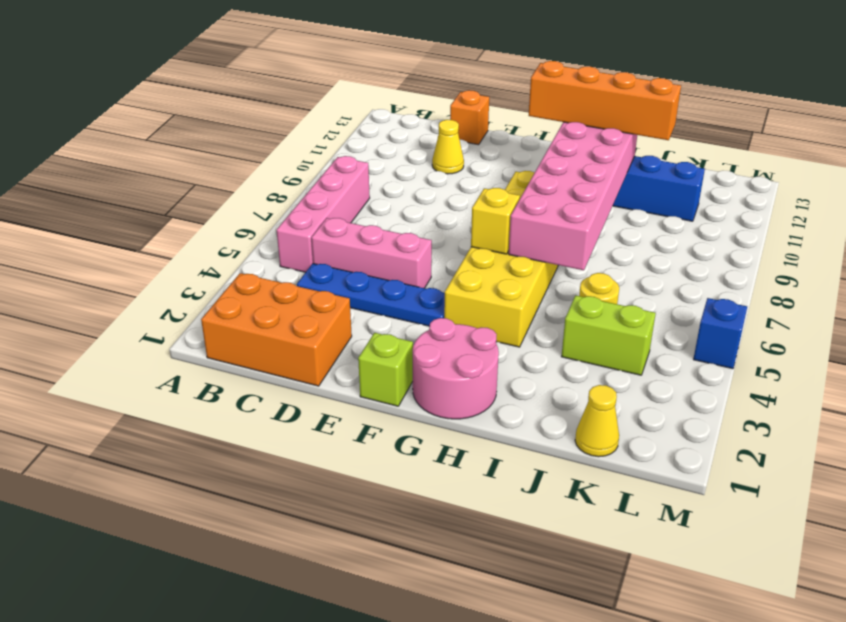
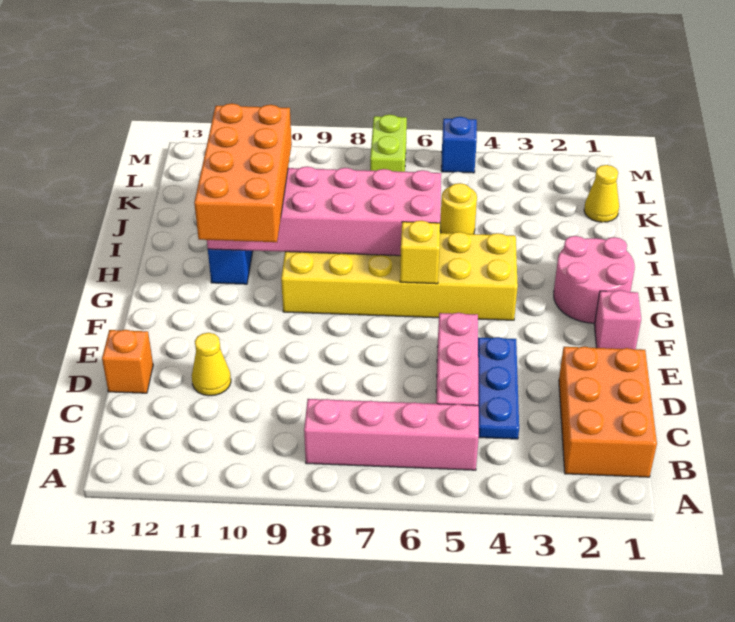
blue plate C4:F4 level 1 -> blue plate C4:E4 level 1
lime brick F1 level 1 -> pink brick F1 level 1
orange brick G11:J11 level 3 -> orange brick G10:J11 level 3
lime brick J4:K4 level 1 -> lime brick L7:M7 level 1

